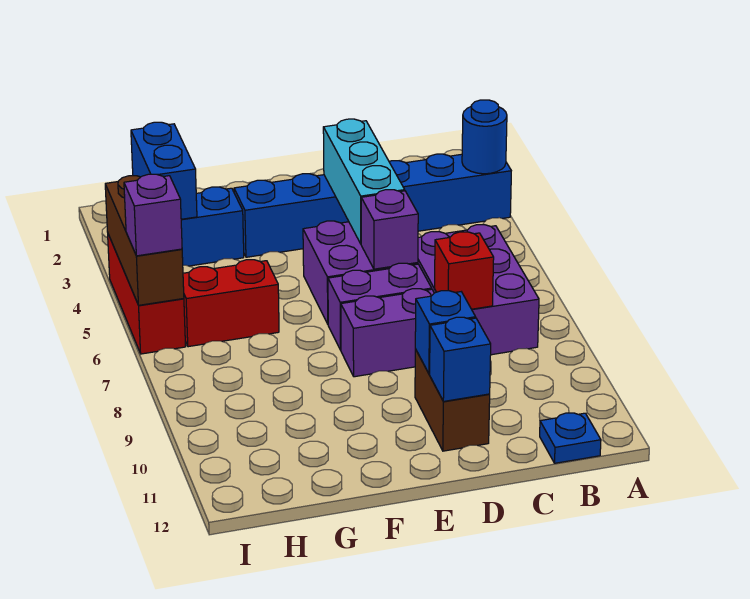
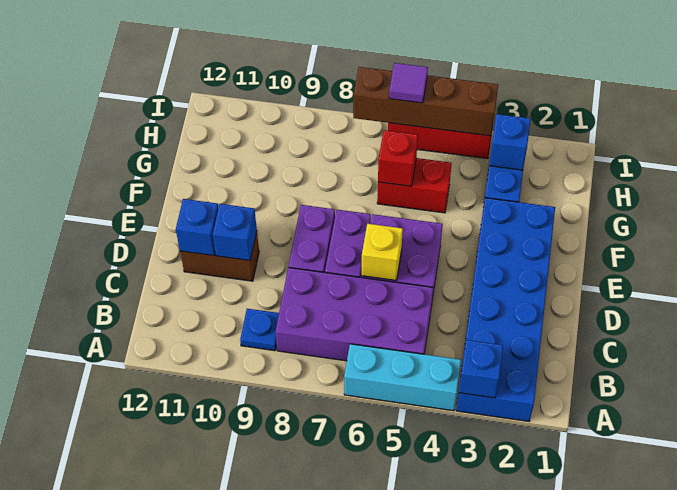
blue brick A3:F3 level 1 -> blue brick A2:F3 level 1
blue round brick A3 level 2 -> blue brick A3 level 2
purple brick B6:C8 level 1 -> purple brick B5:C8 level 1
blue plate B12 level 1 -> blue plate B9 level 1
red brick C8 level 2 -> red brick G6 level 2
cyan brick D3:D5 level 2 -> cyan brick A4:A6 level 1
purple brick D6 level 2 -> yellow brick D6 level 2
red brick G6:H6 level 1 -> red brick G5:G6 level 1
blue brick H2:H3 level 2 -> blue brick H3 level 2
brown brick I4:I6 level 2 -> brown brick I4:I7 level 2
purple brick I6 level 3 -> purple tile I6 level 3

